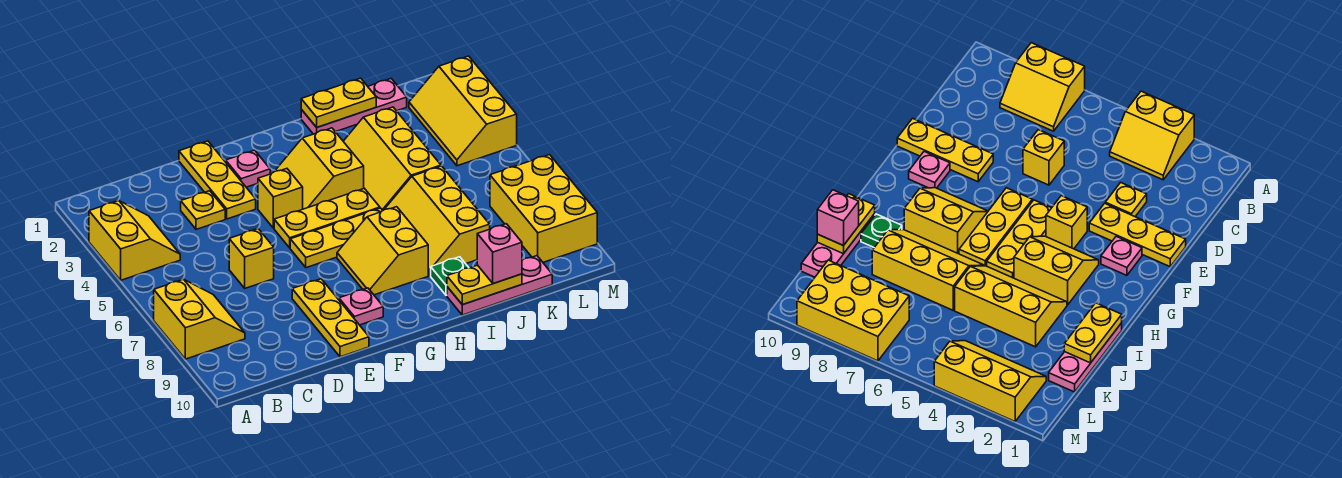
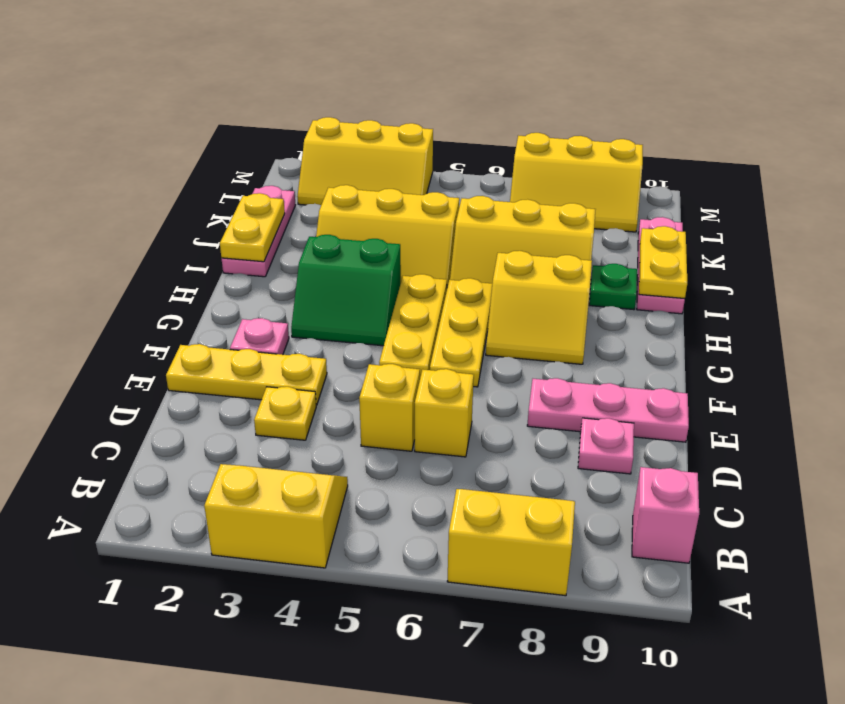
yellow plate E8:E10 level 1 -> pink plate E8:E10 level 1
yellow brick F4 level 1 -> yellow brick D5 level 1
pink plate F9 level 1 -> pink plate D9 level 1
yellow slope G3:H4 level 1 top H -> green slope G3:H4 level 1 top H
pink brick J10 level 3 -> pink brick B10 level 1
yellow brick L7:M9 level 1 -> yellow slope L7:M9 level 1 top M

